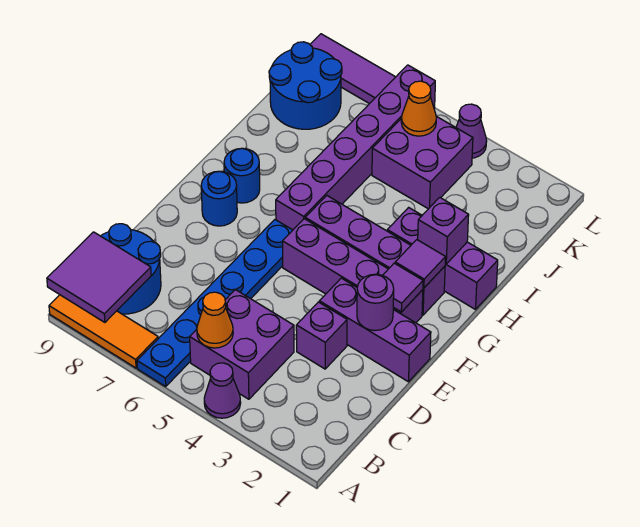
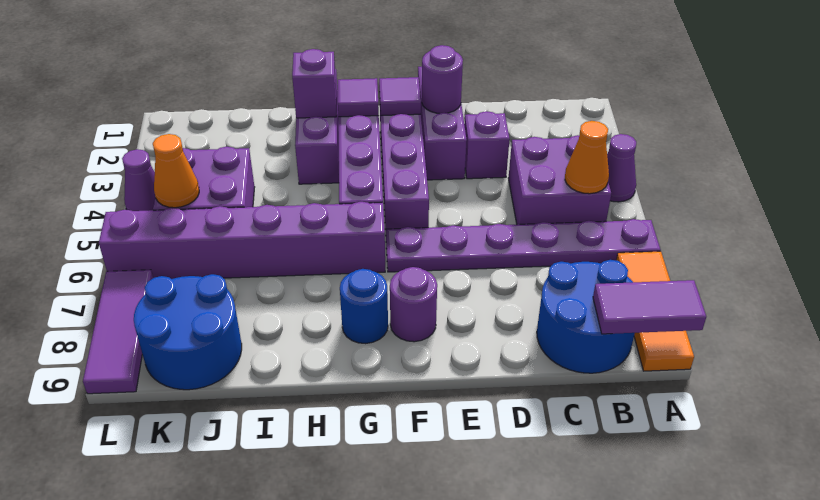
blue plate A6:F6 level 1 -> purple plate A6:F6 level 1
purple tile A8:B9 level 2 -> purple tile A9:B9 level 2
blue round brick F8 level 1 -> purple round brick F8 level 1

